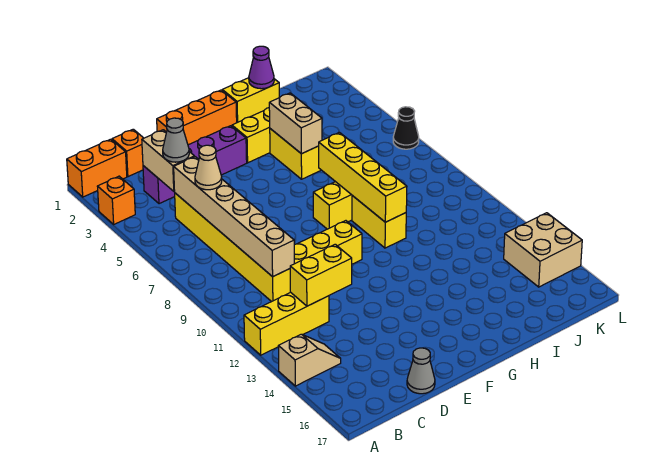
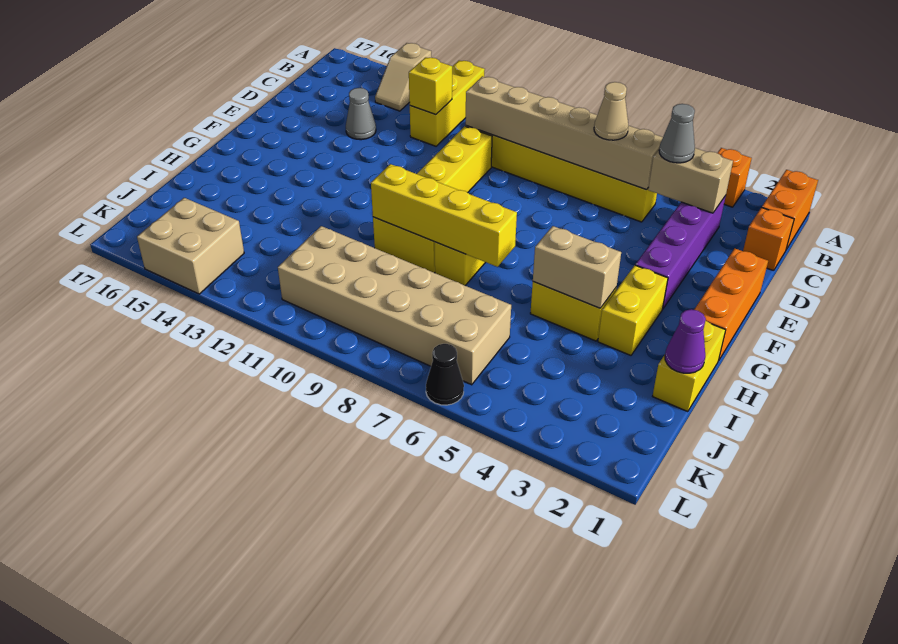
yellow brick C12:D12 level 2 -> yellow brick C12 level 2
grey cone D17 level 1 -> grey cone D14 level 1
none -> tan brick J6:K11 level 1

